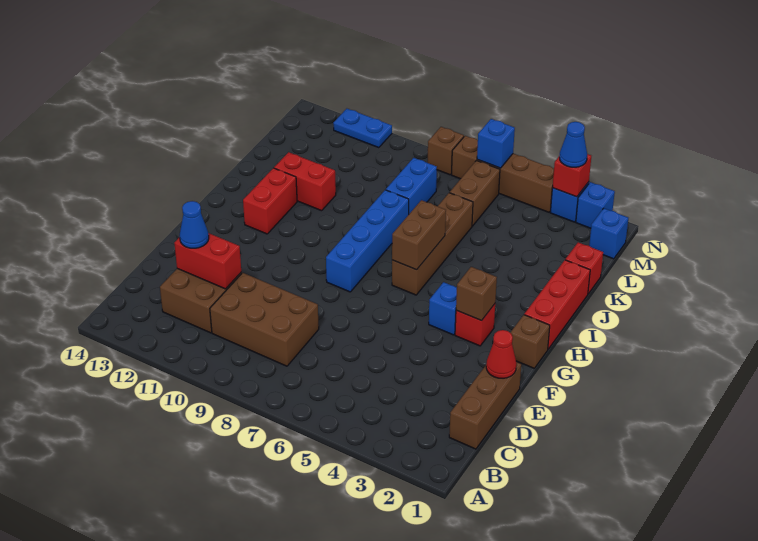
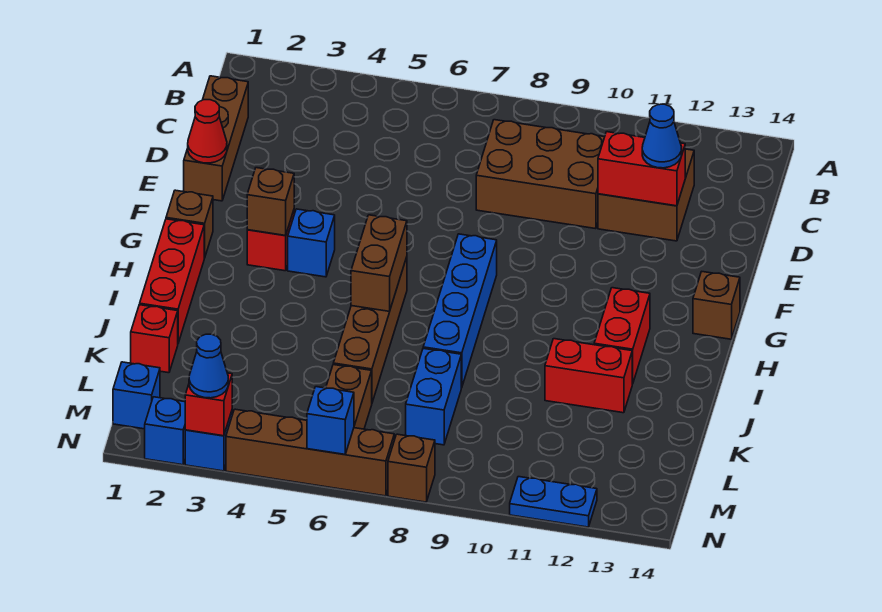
none -> brown brick G14 level 1

